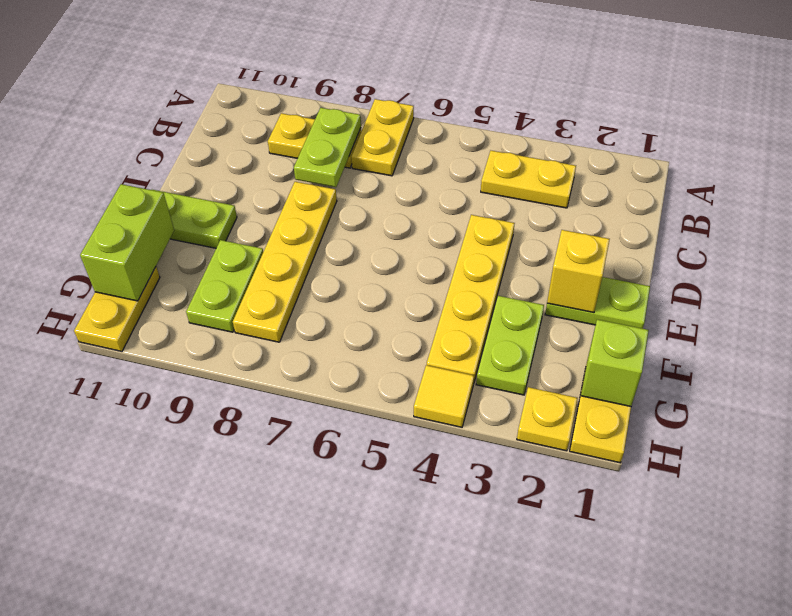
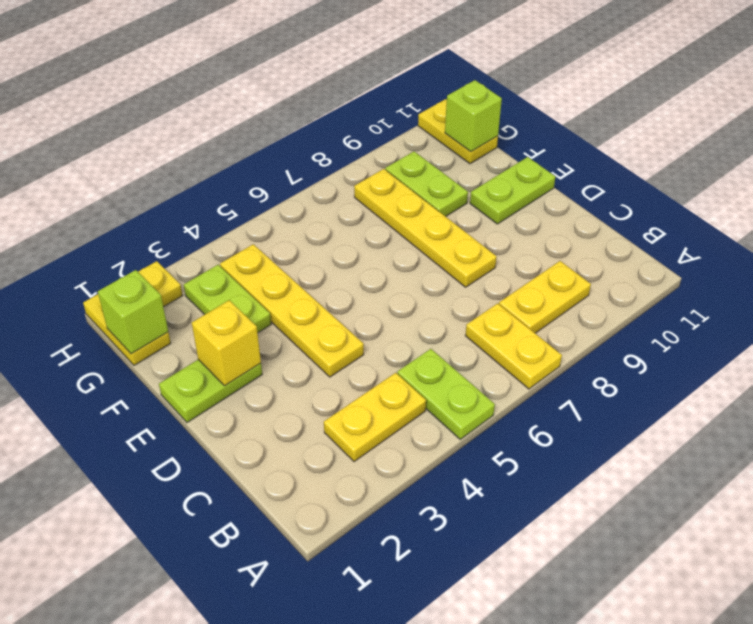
lime plate B8:C8 level 2 -> lime plate A5:B5 level 1
lime brick F11:G11 level 2 -> lime brick G11 level 2
yellow tile H4 level 1 -> none

